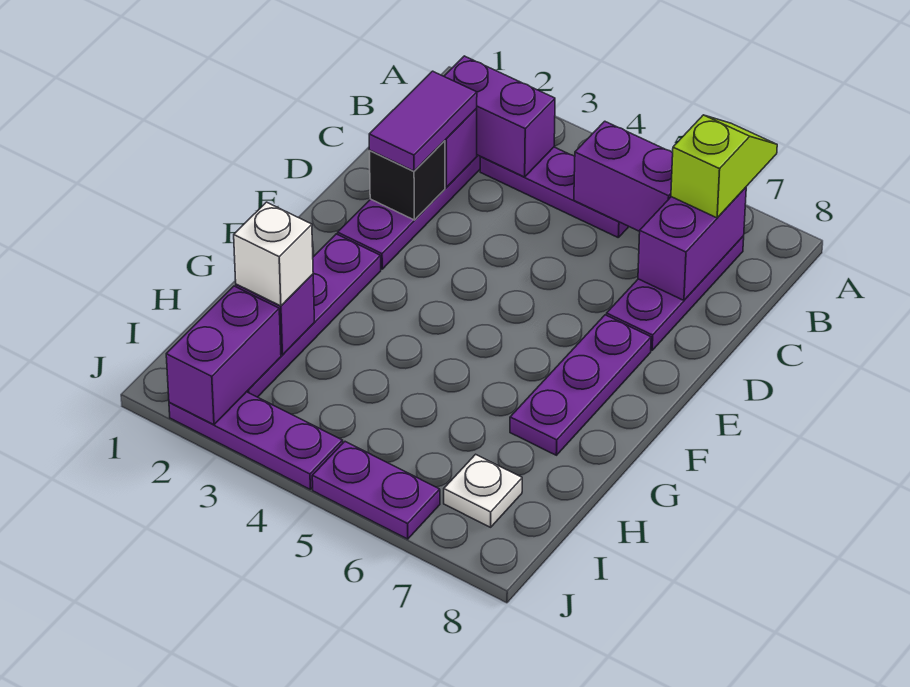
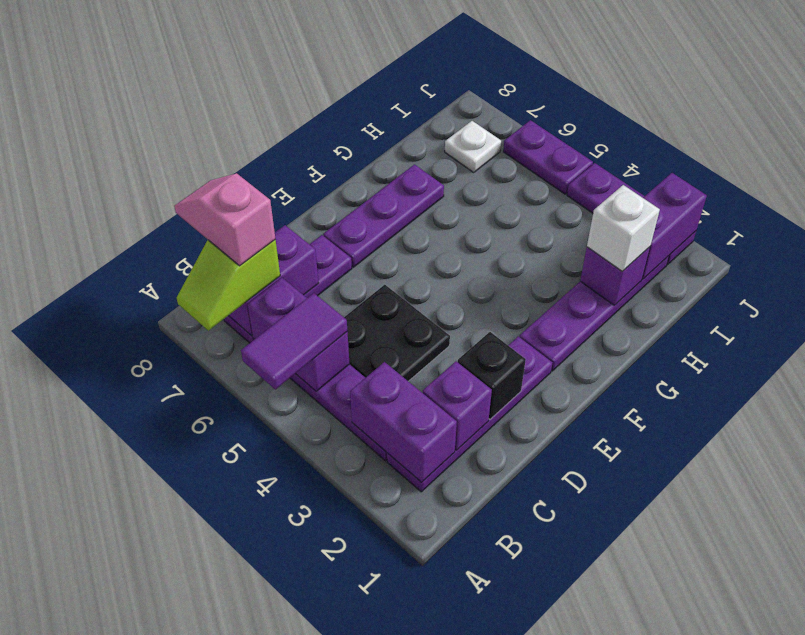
none -> pink slope B7:B8 level 4 top 7
purple tile C2:D2 level 3 -> purple tile A5:B5 level 3
none -> black plate C4:D5 level 1

